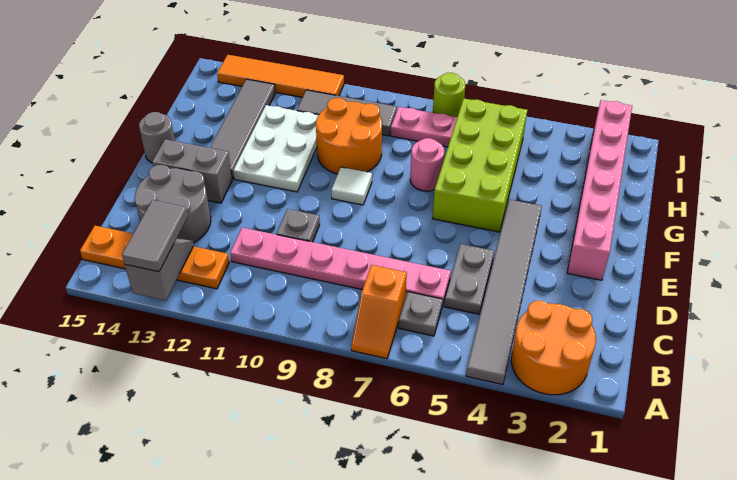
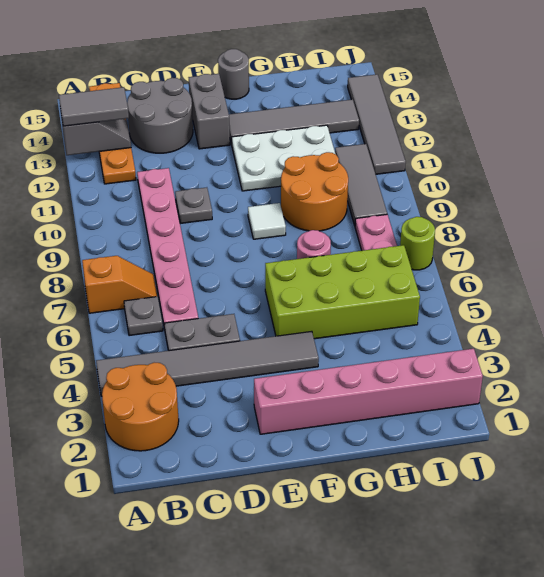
orange slope A7:B7 level 1 top B -> orange slope A7:B7 level 1 top A
orange tile J11:J14 level 1 -> grey tile J11:J14 level 1

